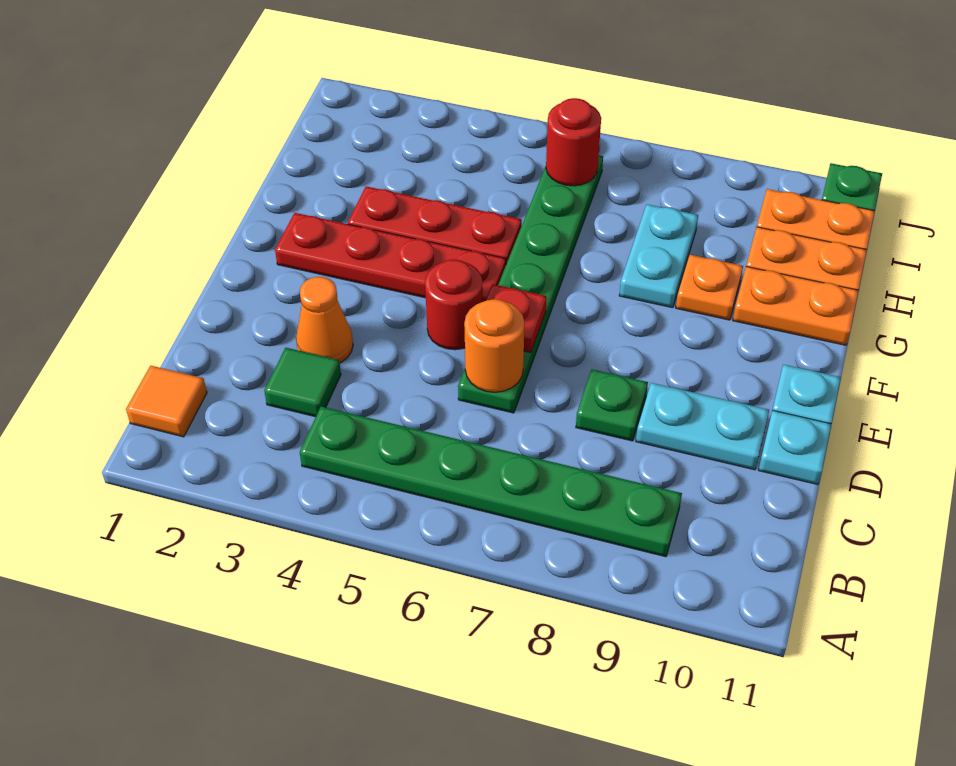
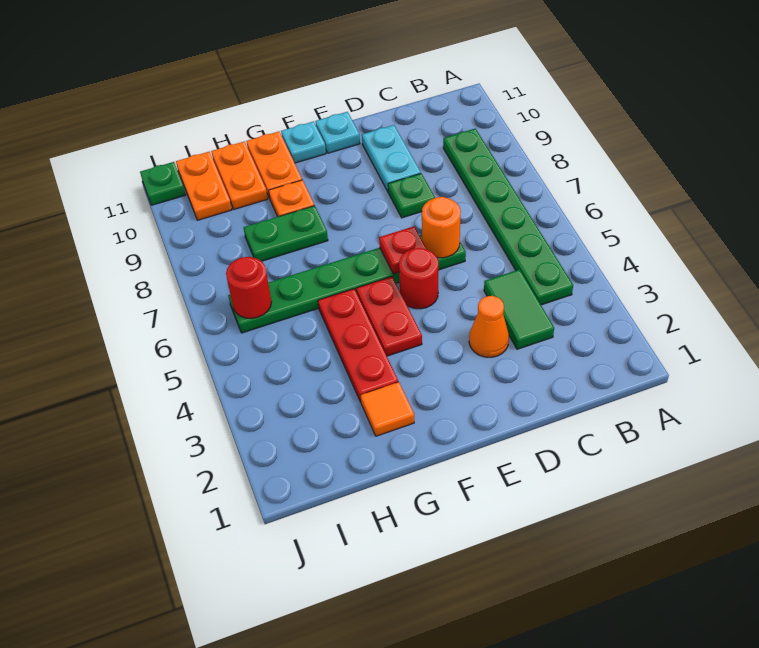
orange tile B1 level 1 -> orange tile G2 level 1
green tile C3 level 1 -> green tile C3:C4 level 1
cyan plate D11 level 1 -> cyan plate F11 level 1
red plate F2:F5 level 1 -> red plate F4:F5 level 1
cyan plate G8:H8 level 1 -> green plate G8:H8 level 1

